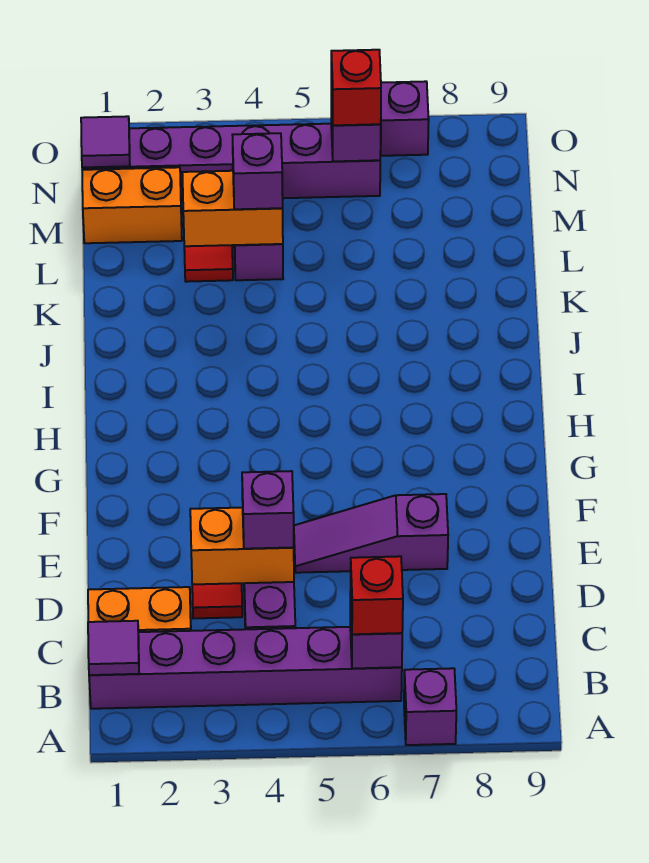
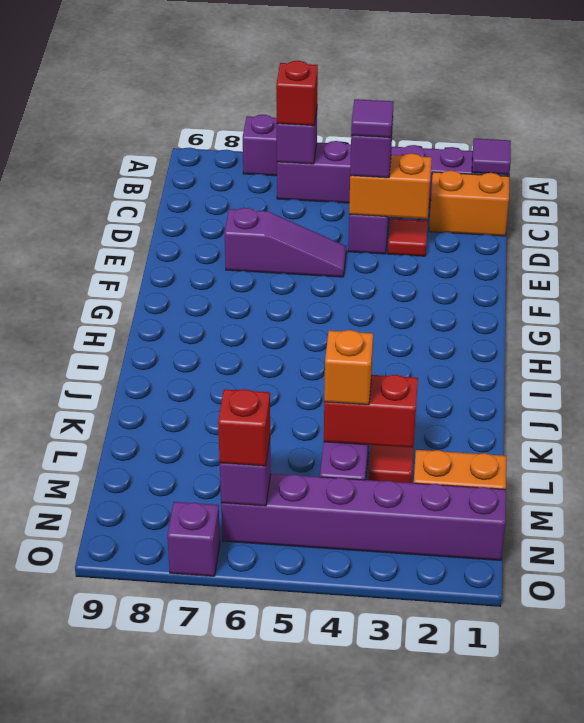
orange brick L3:L4 level 2 -> red brick L3:L4 level 2
purple brick L4 level 3 -> orange brick L4 level 3
purple tile N1 level 2 -> purple tile D4 level 4

